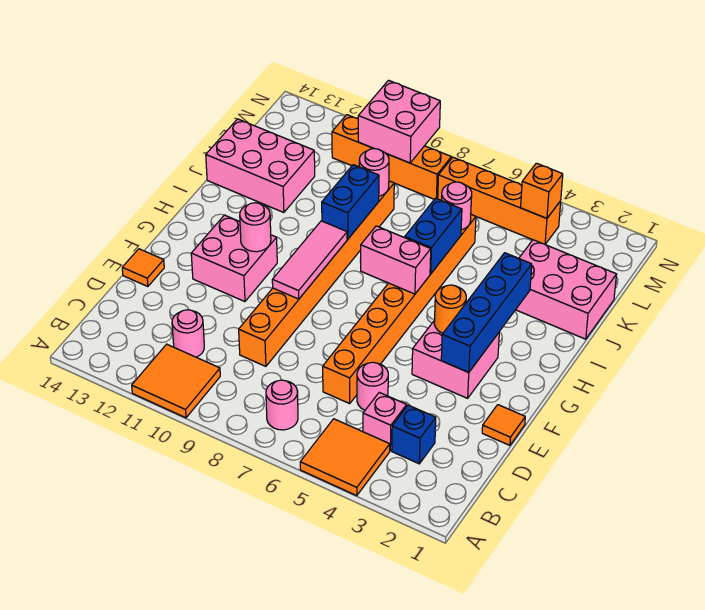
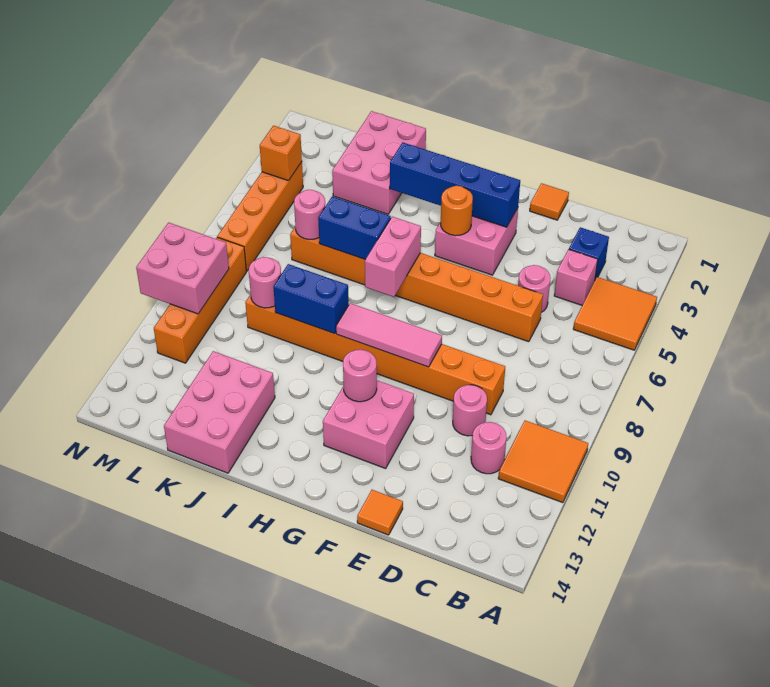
pink round brick B7 level 1 -> pink round brick D10 level 1

